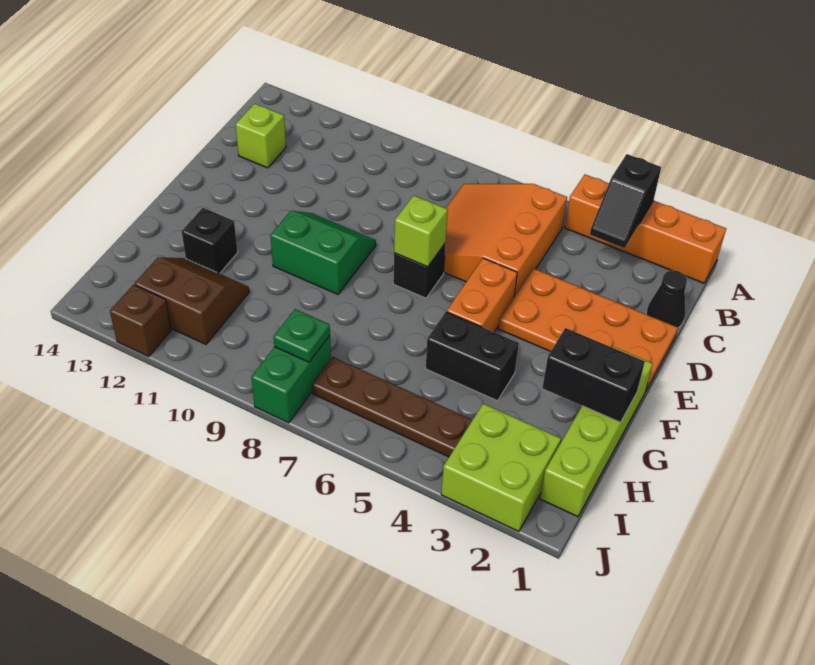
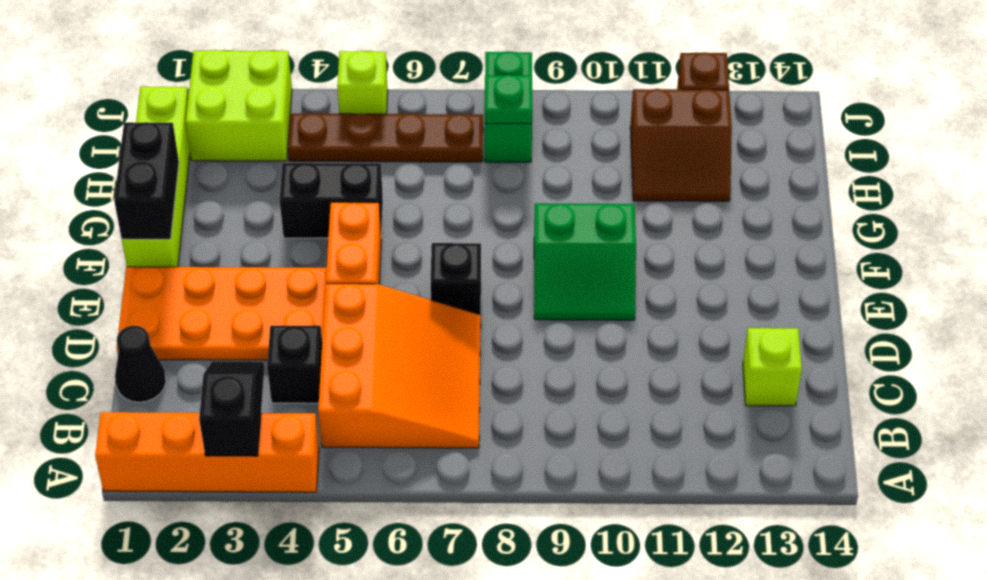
lime brick E7 level 2 -> lime brick J5 level 1
black brick G1:G2 level 2 -> black brick F1:G1 level 2
black brick G12 level 1 -> black brick C4 level 1

